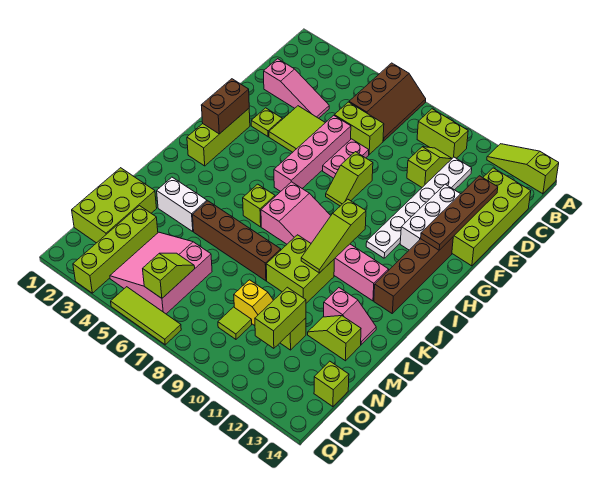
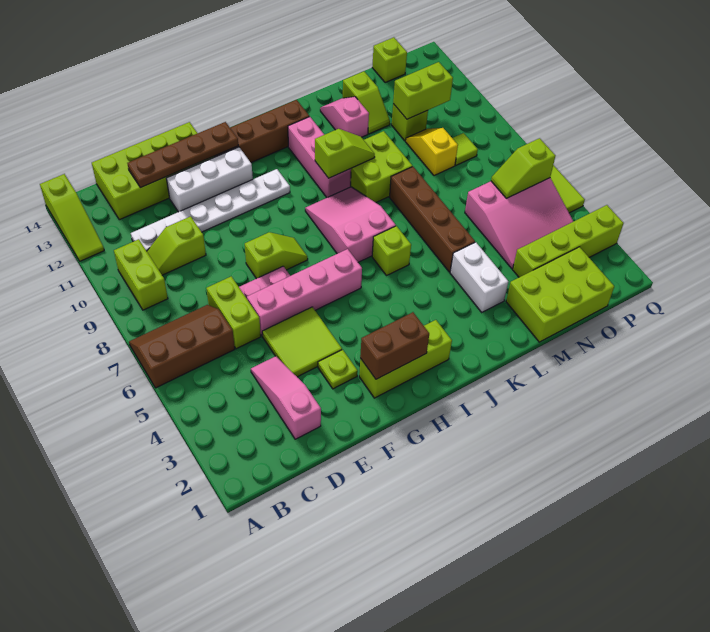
lime slope I10:K10 level 2 top I -> lime slope J10:K10 level 2 top J

